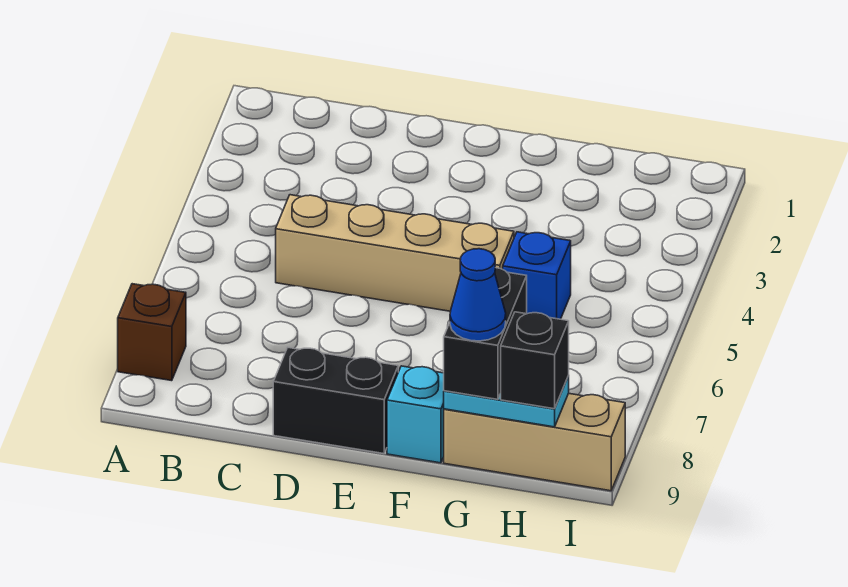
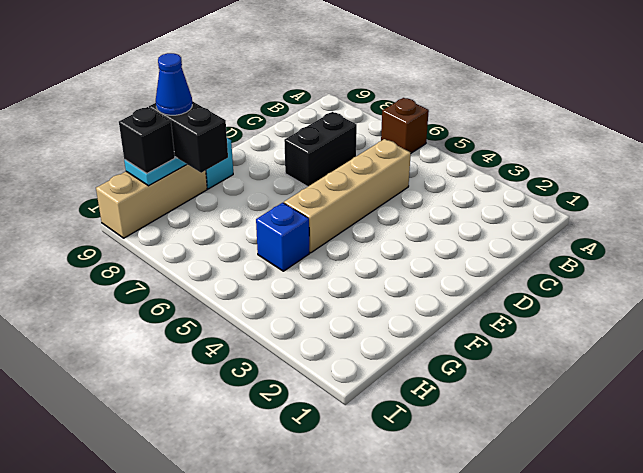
brown brick A8 level 1 -> brown brick A6 level 1
black brick D9:E9 level 1 -> black brick C7:D7 level 1

